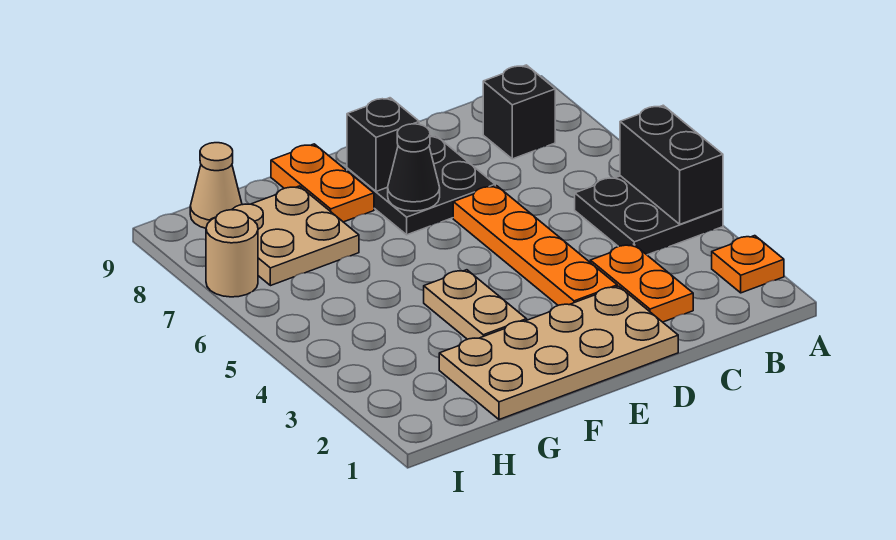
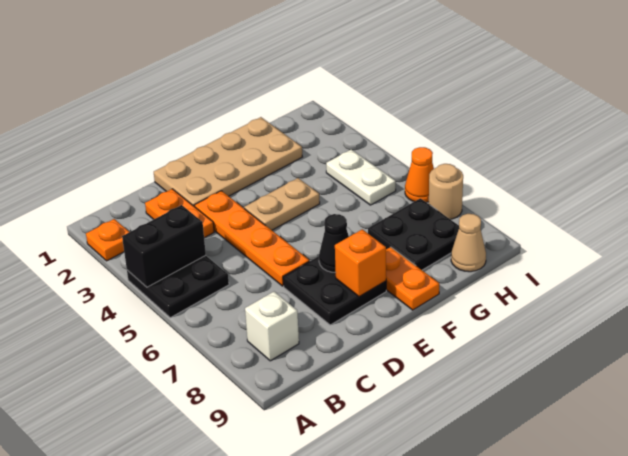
black brick A4:A5 level 2 -> black brick A4:B4 level 2
black brick B8 level 1 -> white brick B8 level 1
black brick E8 level 2 -> orange brick E8 level 2
tan plate F3:F4 level 1 -> tan plate E4:F4 level 1
tan plate G7:H8 level 1 -> black plate G7:H8 level 1
none -> white plate H4:H5 level 1
none -> orange cone I6 level 1

